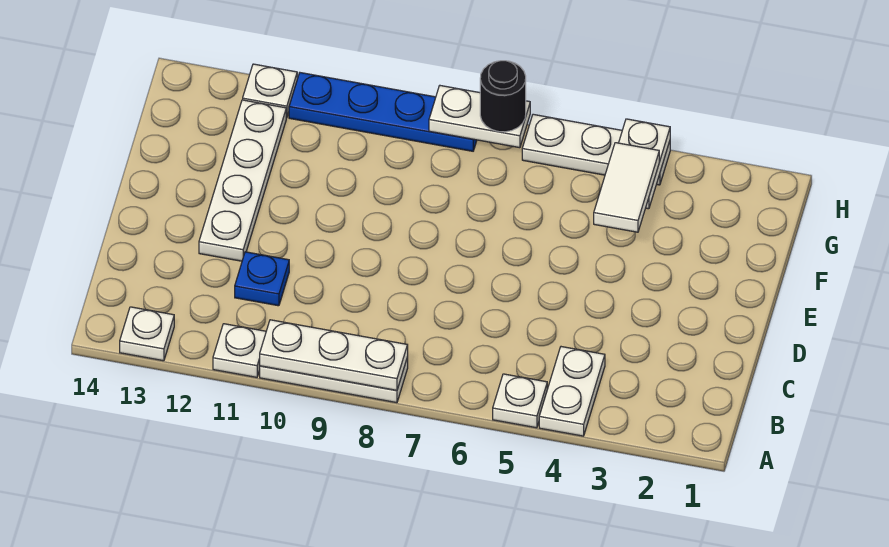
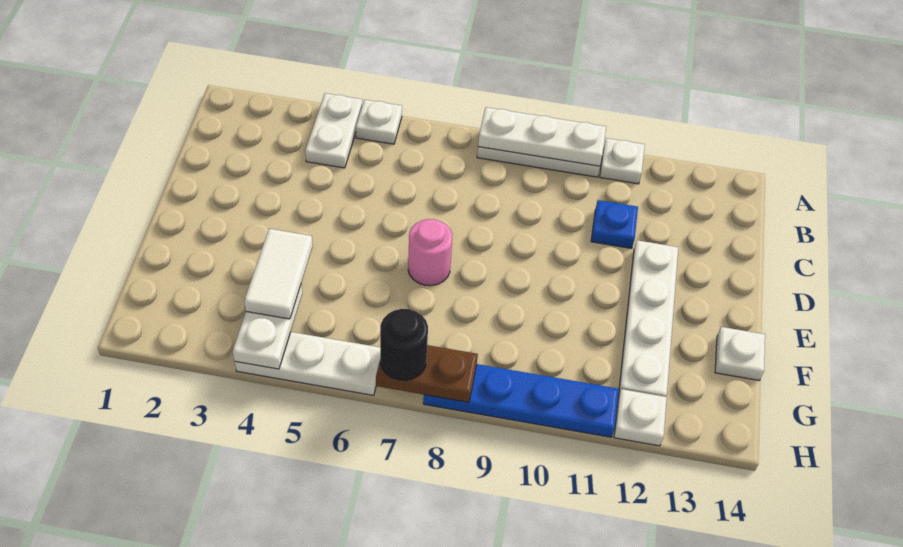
white plate A13 level 1 -> white plate F14 level 1
none -> pink round brick E7 level 1
white plate H7:H8 level 2 -> brown plate H7:H8 level 2

